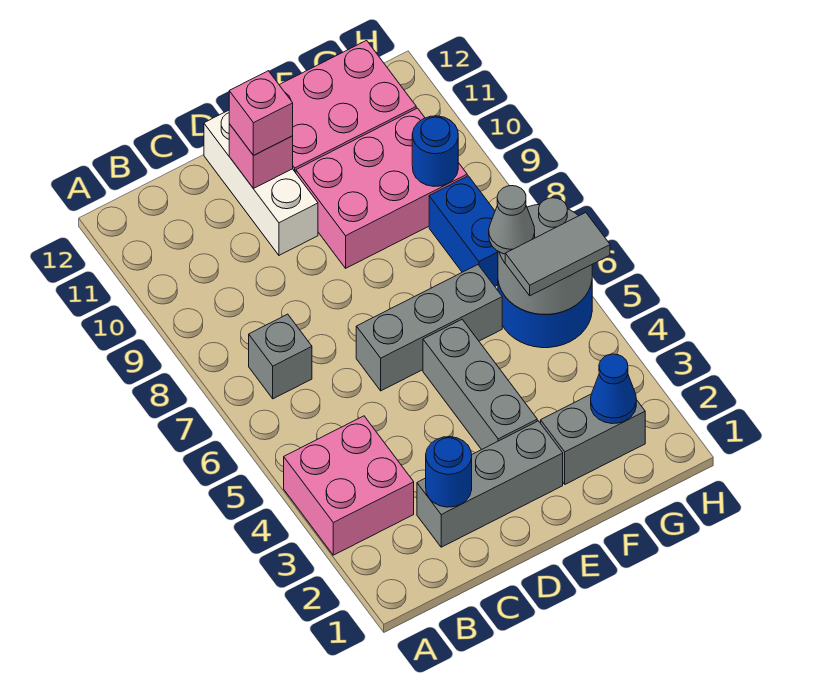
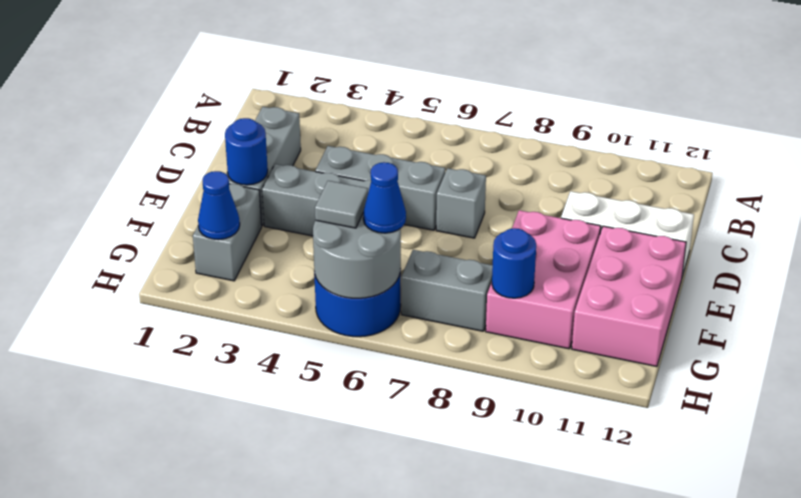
pink brick A3:B4 level 1 -> none
grey brick B7 level 1 -> grey brick D7 level 1
blue round brick C2 level 2 -> blue round brick E2 level 2
grey brick D6:F6 level 1 -> grey brick D4:D6 level 1
pink brick D11 level 2 -> none
pink brick D11 level 3 -> none
grey tile G5:H5 level 3 -> grey tile G5 level 3
grey cone G6 level 3 -> blue cone G6 level 3
blue brick G7:G8 level 1 -> grey brick G7:G8 level 1

